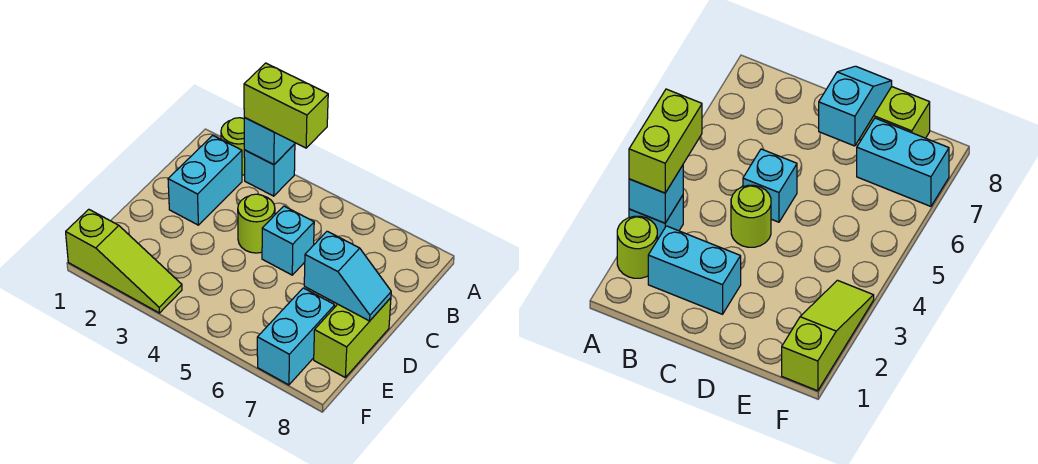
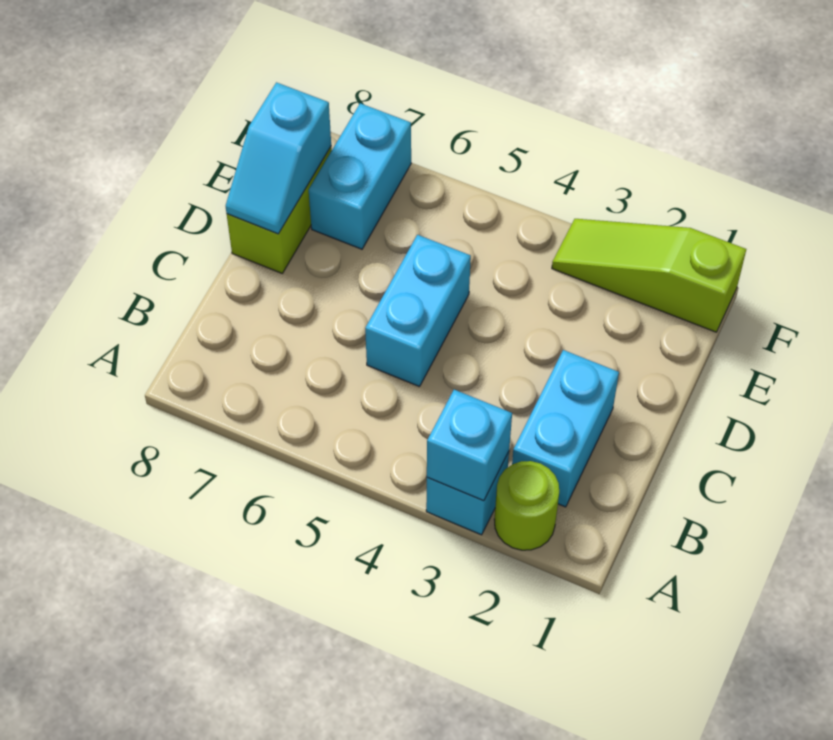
lime brick A3:A4 level 3 -> none
lime round brick C4 level 1 -> none
cyan brick C5 level 1 -> cyan brick C5:D5 level 1
cyan slope D7:D8 level 2 top 7 -> cyan slope D8:E8 level 2 top E

